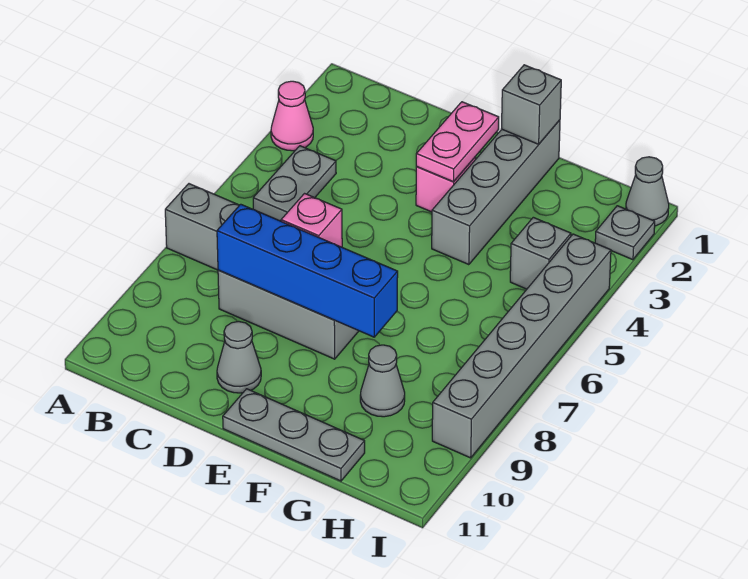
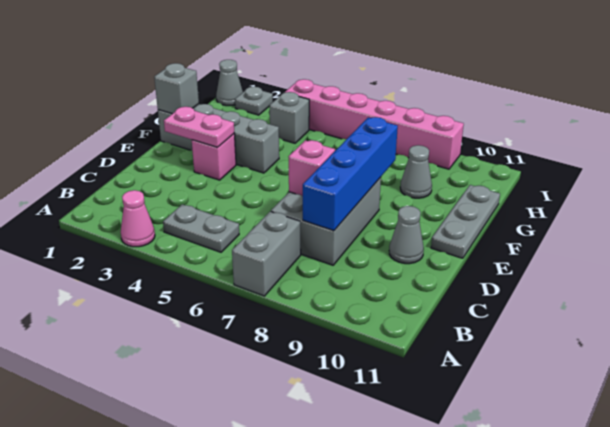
grey brick I4:I9 level 1 -> pink brick I4:I9 level 1

